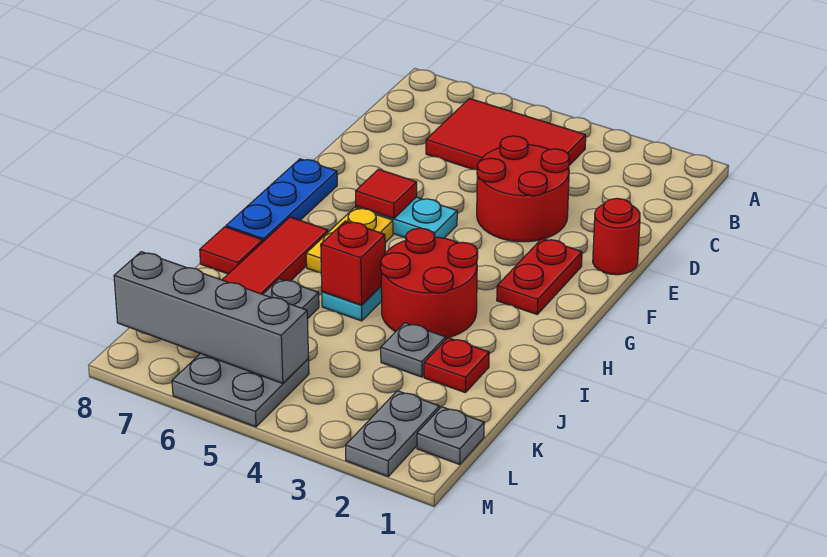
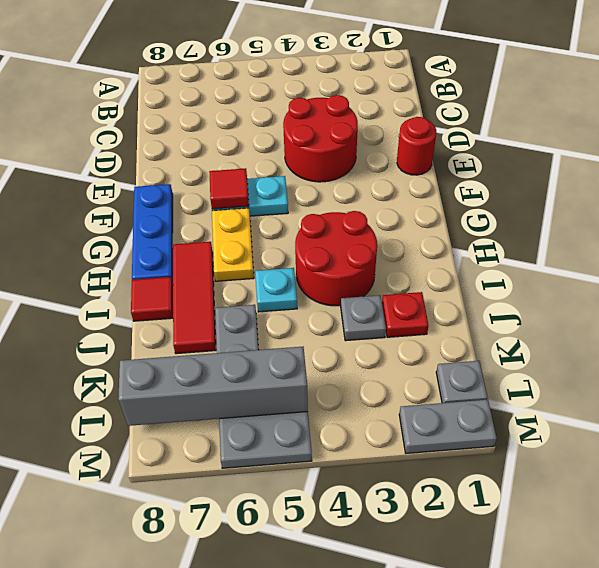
red tile B4:C6 level 1 -> none
red plate F2:G2 level 1 -> none
red brick I5 level 2 -> none
grey plate L2:M2 level 1 -> grey plate M1:M2 level 1

